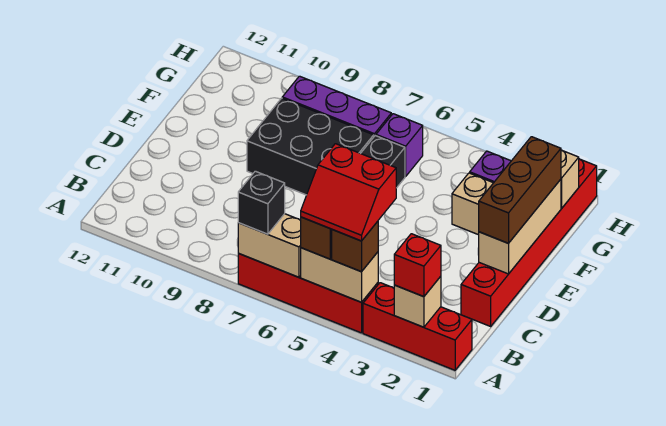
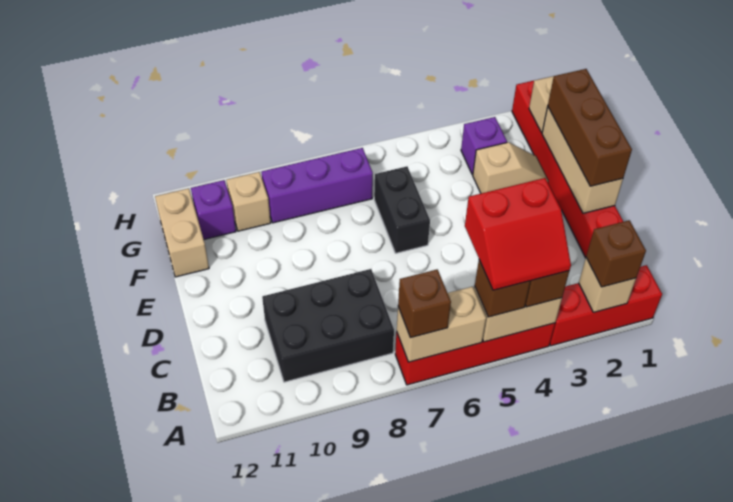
red brick A2 level 3 -> brown brick A2 level 3
black brick A7 level 3 -> brown brick A7 level 3
black brick E7:F9 level 1 -> black brick B8:C10 level 1
none -> tan brick F12:G12 level 1
purple brick G6 level 1 -> purple brick G11 level 1
none -> tan brick G10 level 1

